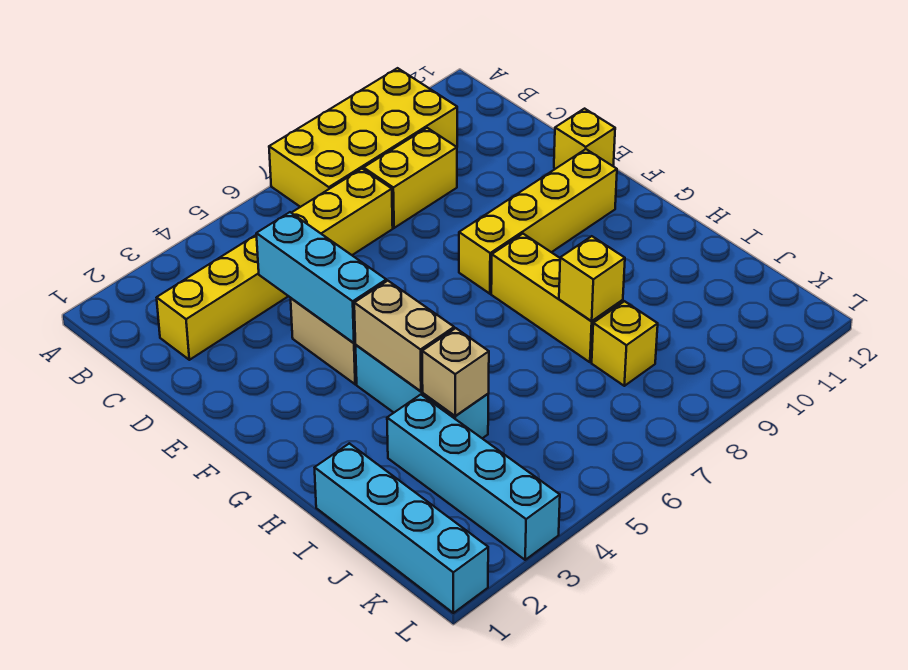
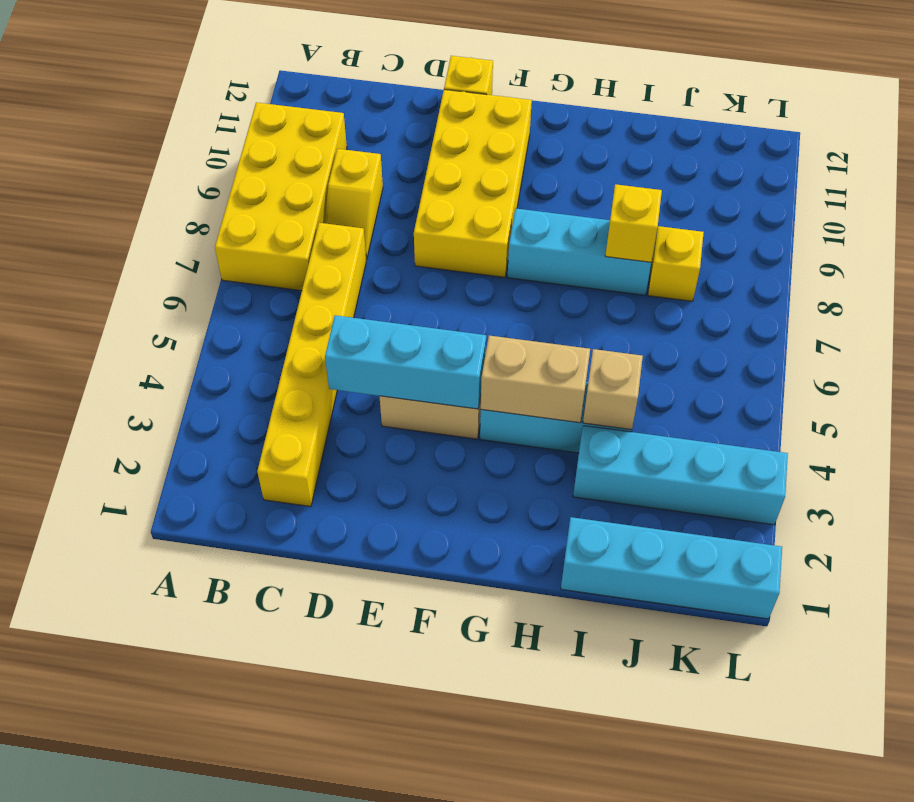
yellow brick C8:C9 level 1 -> yellow slope C8:C9 level 1 top 9
yellow brick F8:F11 level 1 -> yellow brick E8:F11 level 1
yellow brick G8:I8 level 1 -> cyan brick G8:I8 level 1

